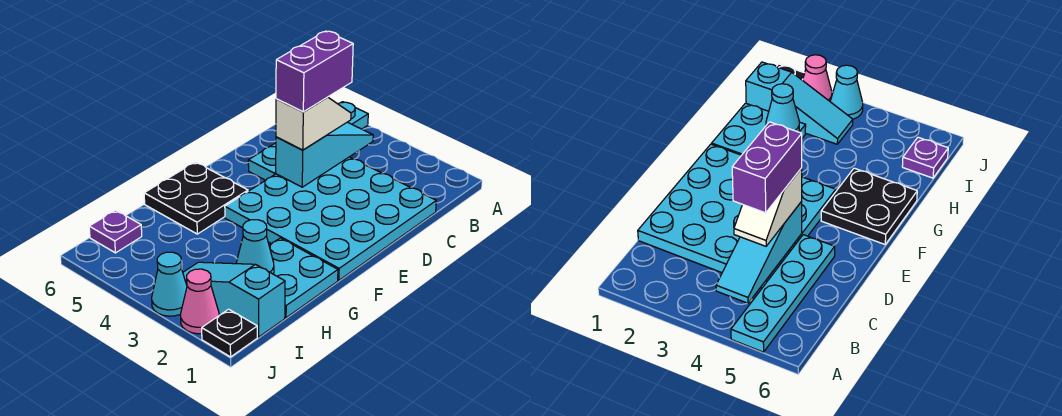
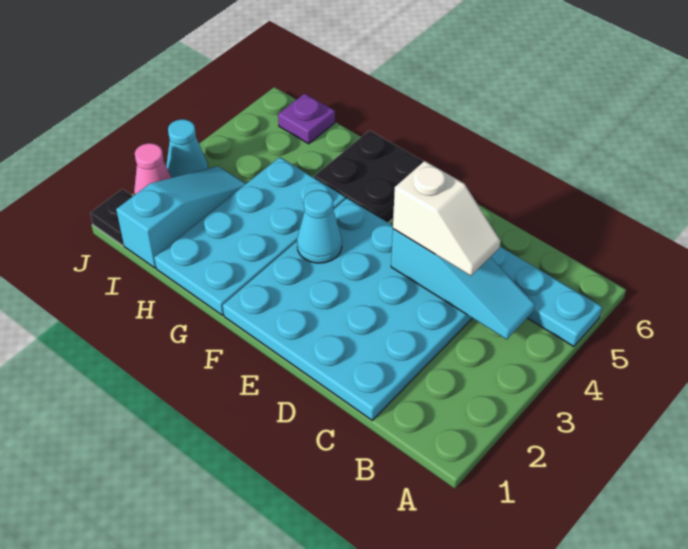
purple brick C4:D4 level 4 -> none
cyan plate G1:H2 level 1 -> cyan plate G1:H4 level 1
cyan cone H2 level 2 -> cyan cone F3 level 2

